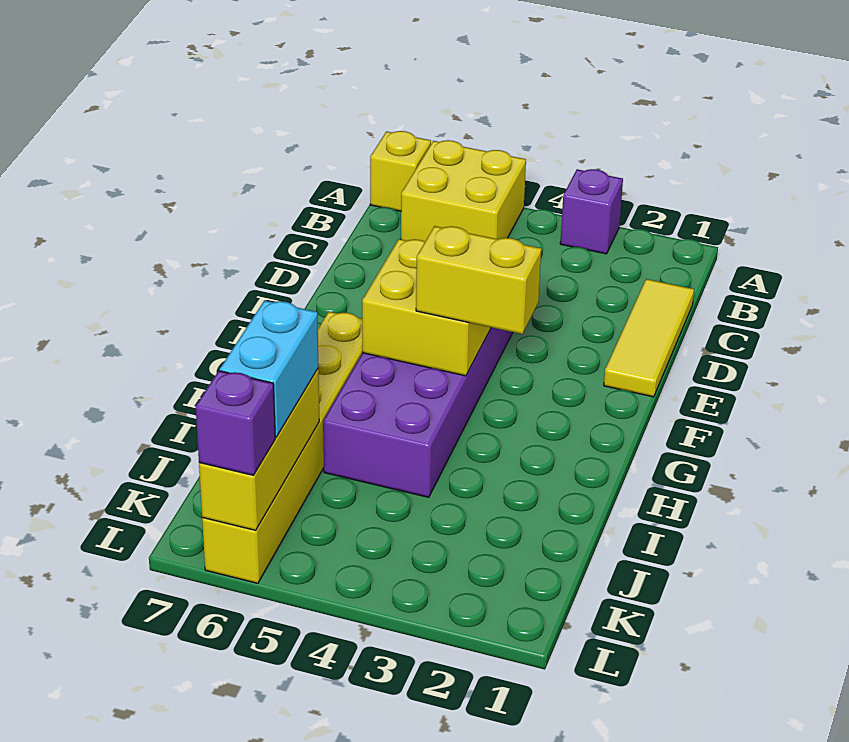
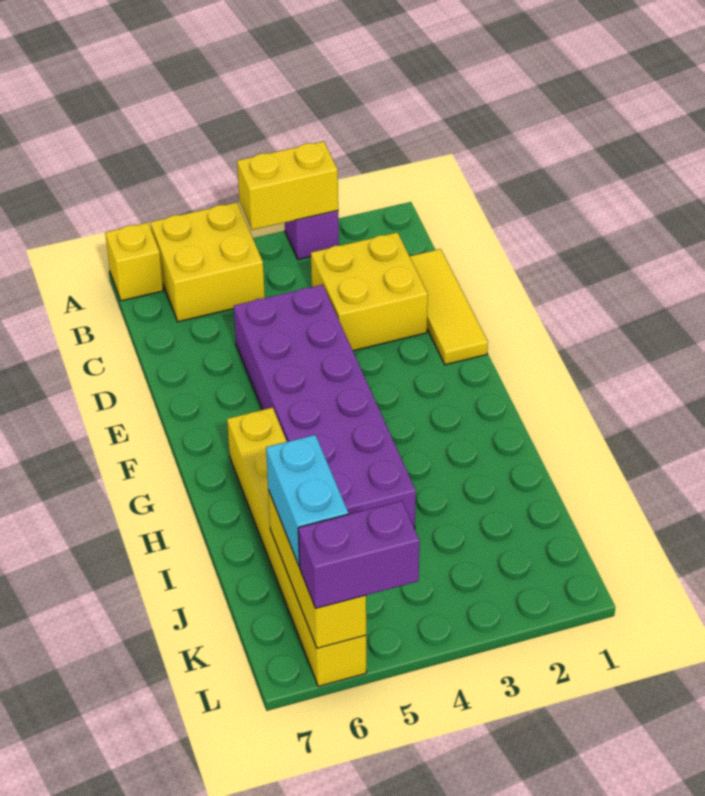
yellow brick F4:G5 level 2 -> yellow brick C2:D3 level 1
yellow brick G3:G4 level 3 -> yellow brick A3:A4 level 2
purple brick L6 level 3 -> purple brick L5:L6 level 3

